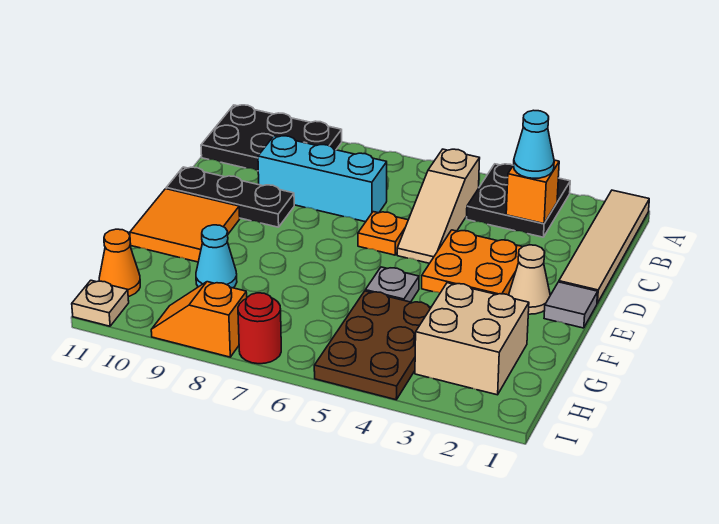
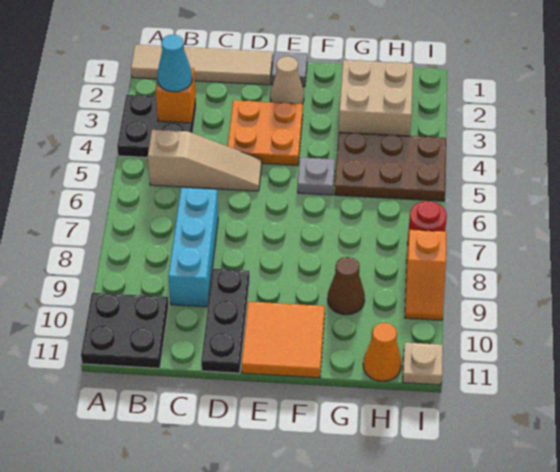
black plate A9:B11 level 1 -> black plate A10:B11 level 1
orange plate D6 level 1 -> none
cyan cone G9 level 1 -> brown cone G9 level 1

